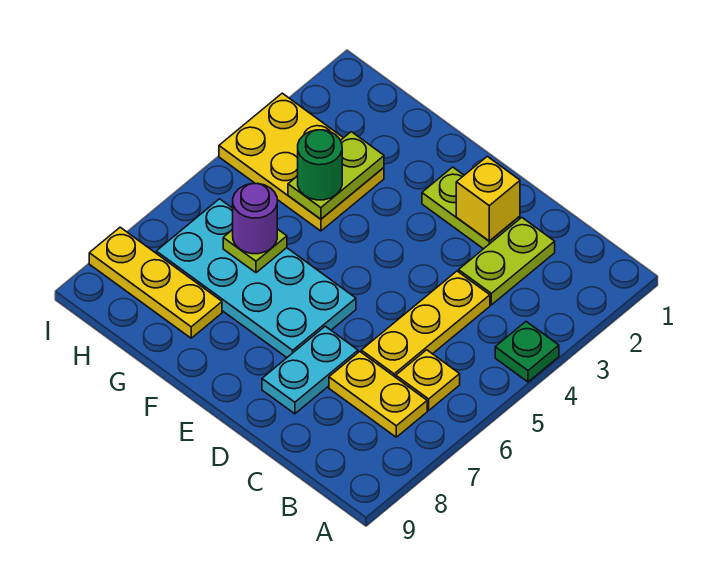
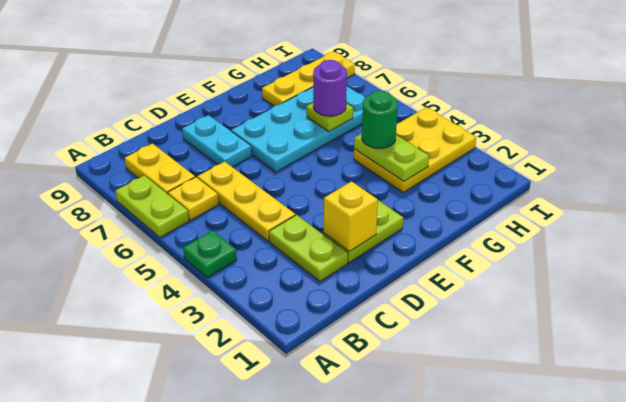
none -> lime plate A6:A7 level 1
yellow plate B7:C7 level 1 -> yellow plate B7:B8 level 1

